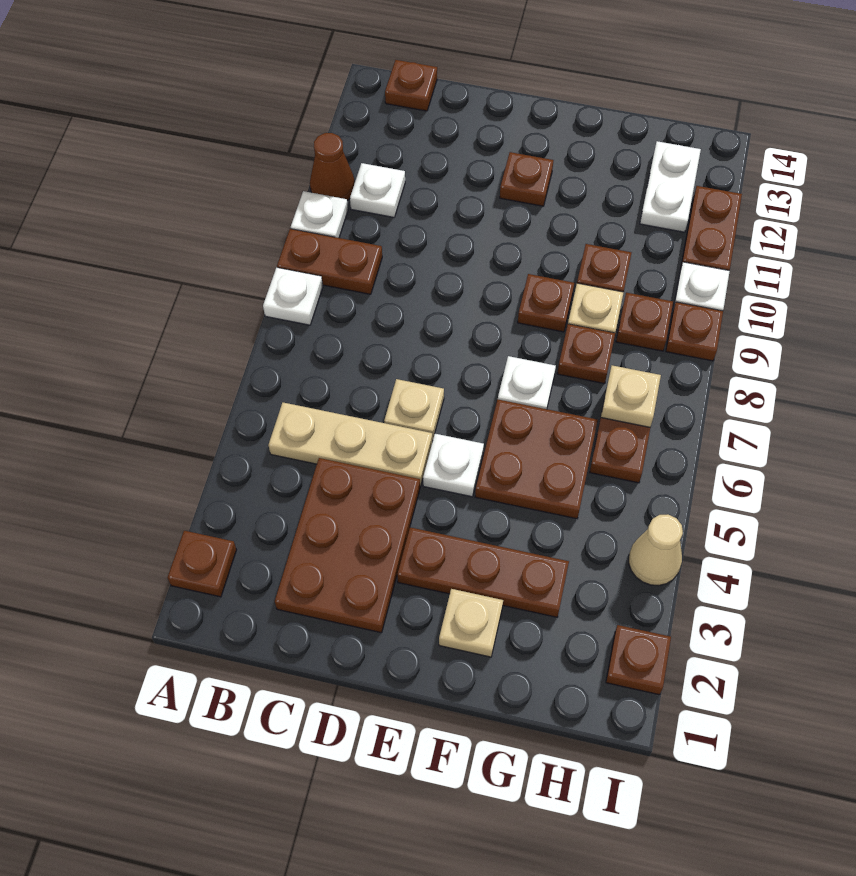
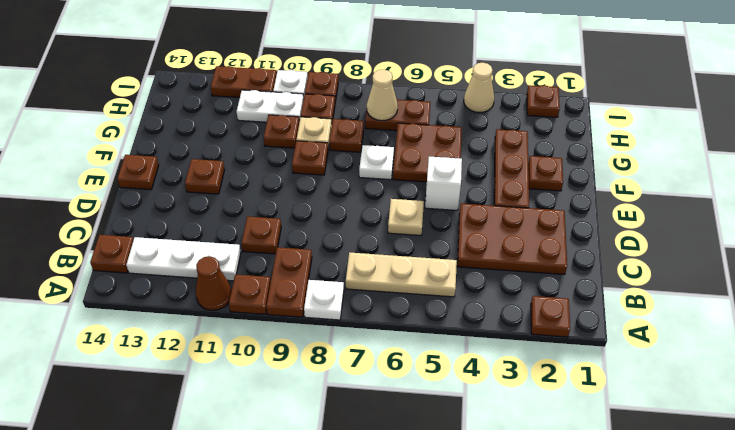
white plate A10 level 1 -> brown plate A10 level 1
tan plate B5:D5 level 1 -> tan plate B5:B7 level 1
white plate B11 level 1 -> white plate B11:B13 level 1
none -> brown plate C10 level 1
white plate E5 level 1 -> white brick E5 level 1
none -> brown plate E14 level 1
tan plate F2 level 1 -> brown plate F2 level 1
tan plate H7 level 2 -> tan cone H7 level 2
white plate H12:H13 level 1 -> white plate H10:H11 level 1

